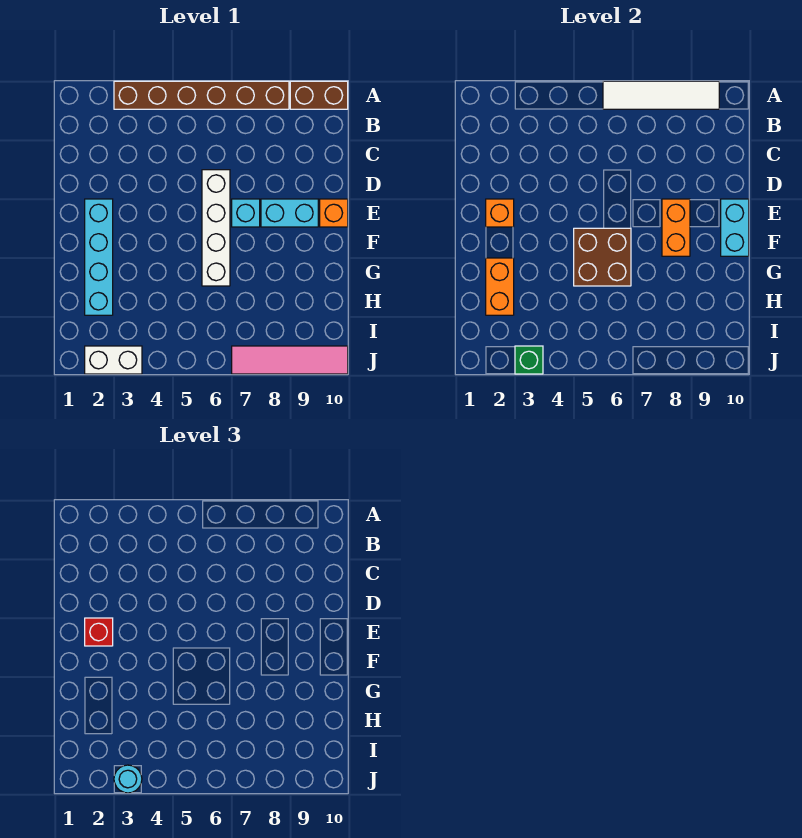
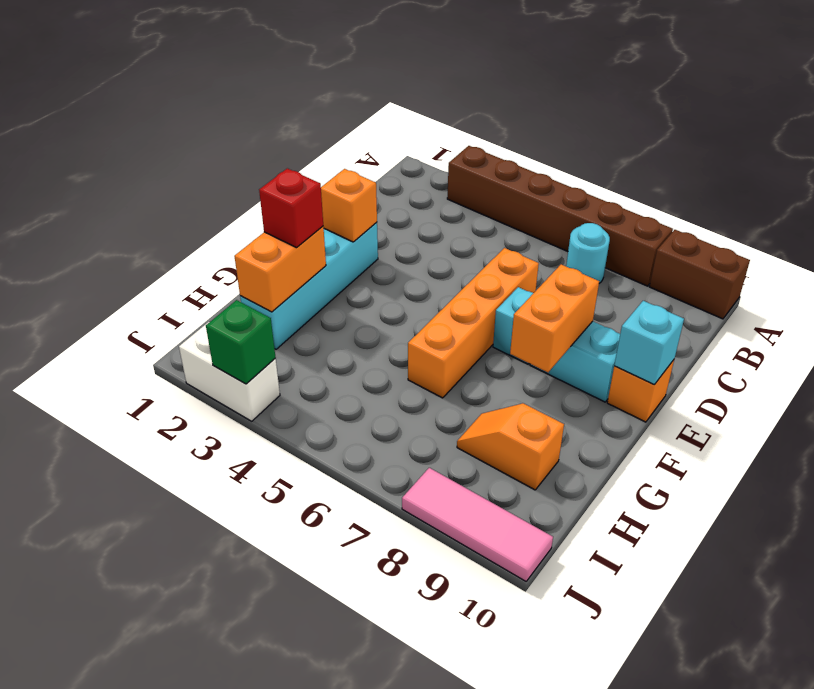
white tile A6:A9 level 2 -> none
white brick D6:G6 level 1 -> orange brick D6:G6 level 1
red brick E2 level 3 -> red brick G2 level 3
cyan brick E10:F10 level 2 -> cyan brick E10 level 2
brown brick F5:G6 level 2 -> none
none -> orange slope H8:H9 level 1 top 9
cyan round brick J3 level 3 -> cyan round brick B7 level 1
pink tile J7:J10 level 1 -> pink tile J8:J10 level 1

